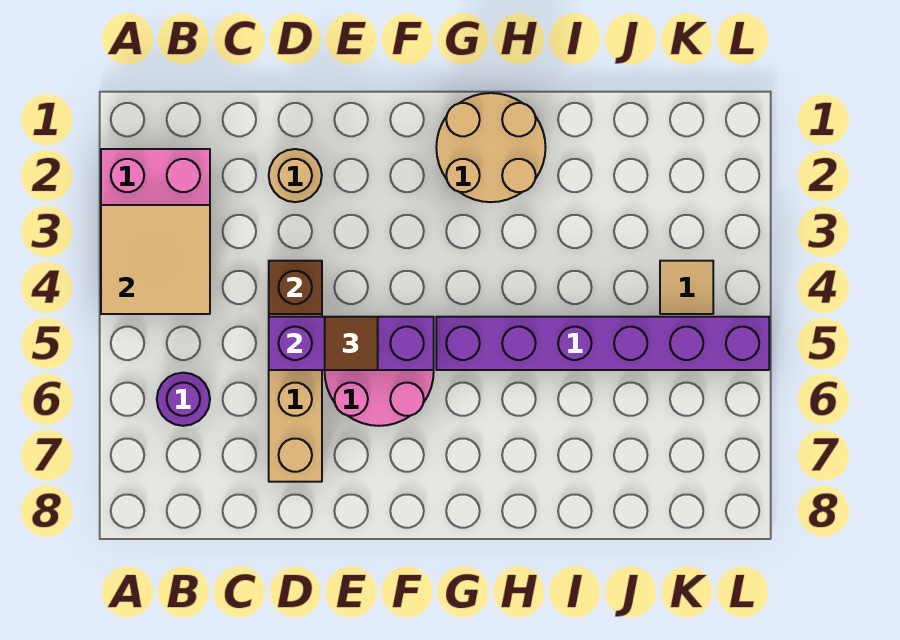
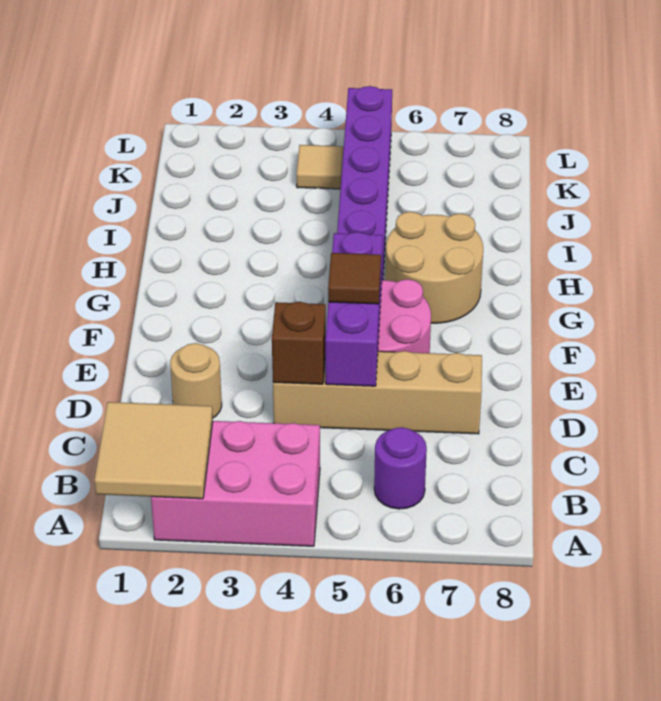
tan tile A3:B4 level 2 -> tan tile A1:B2 level 2
tan round brick G1:H2 level 1 -> tan round brick G6:H7 level 1

